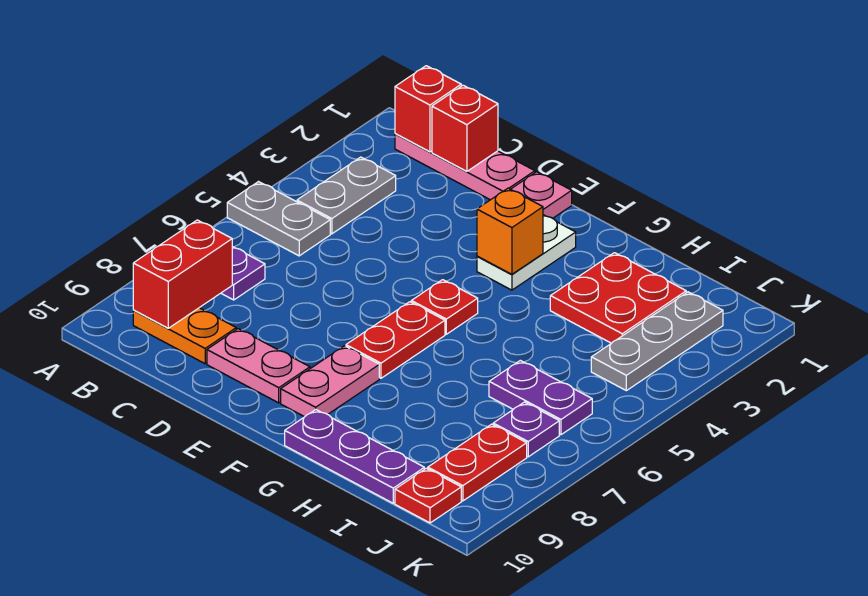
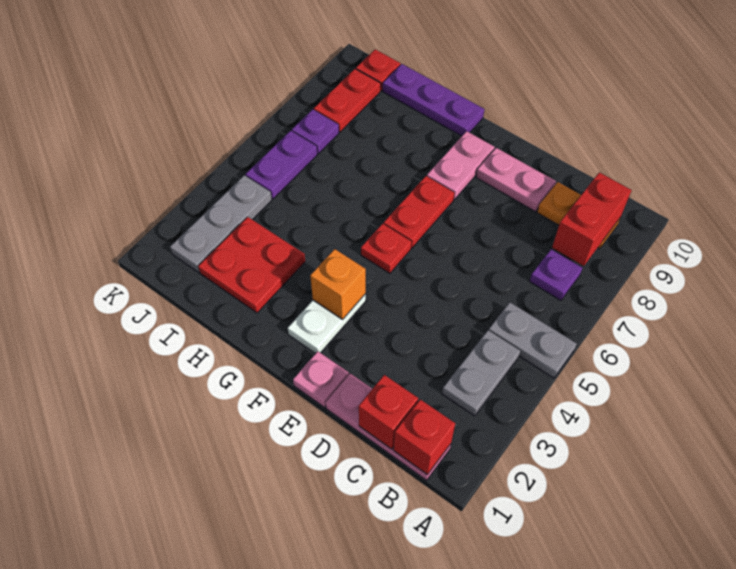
purple plate I6:J6 level 1 -> purple plate J5:J6 level 1

